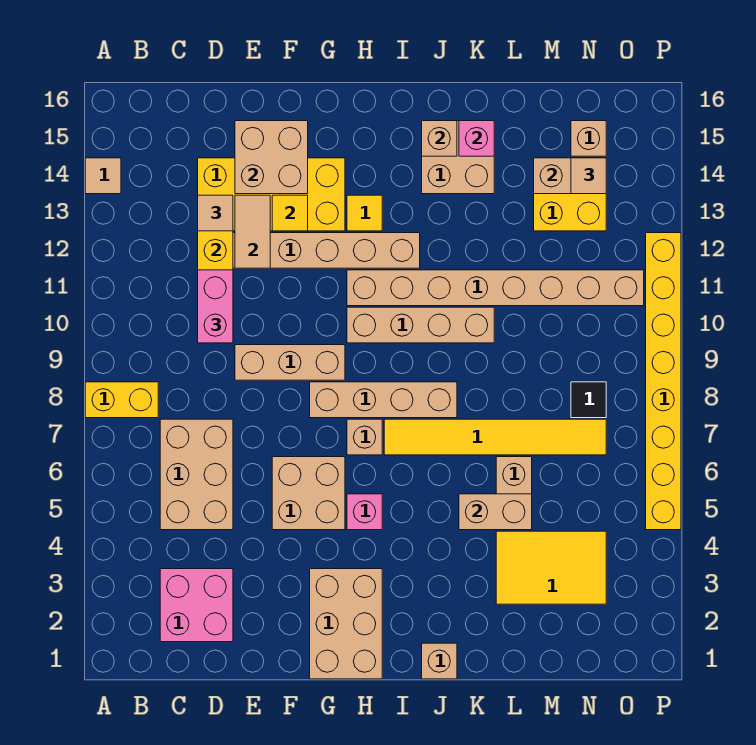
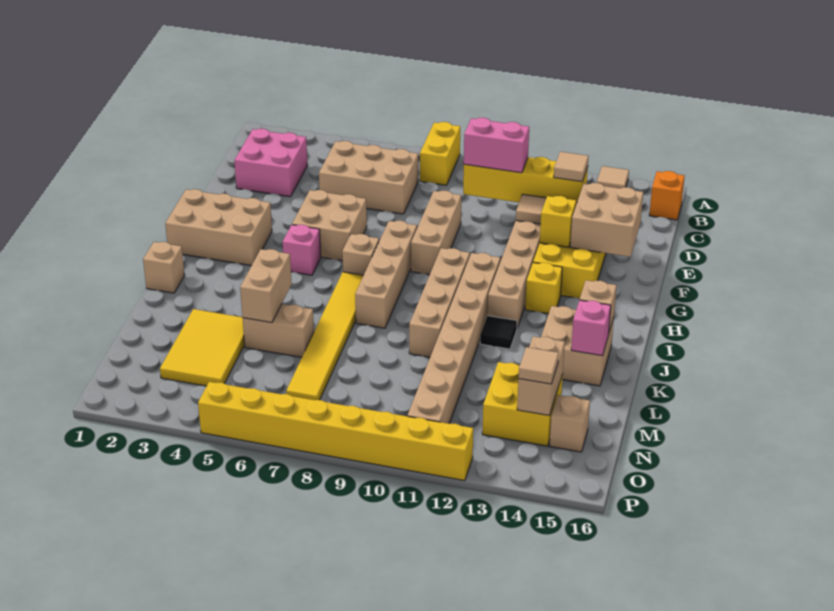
none -> orange brick B16 level 1
yellow tile F13 level 2 -> yellow brick F13 level 2
yellow tile H13 level 1 -> yellow brick H13 level 1
black tile N8 level 1 -> black tile J12 level 1

